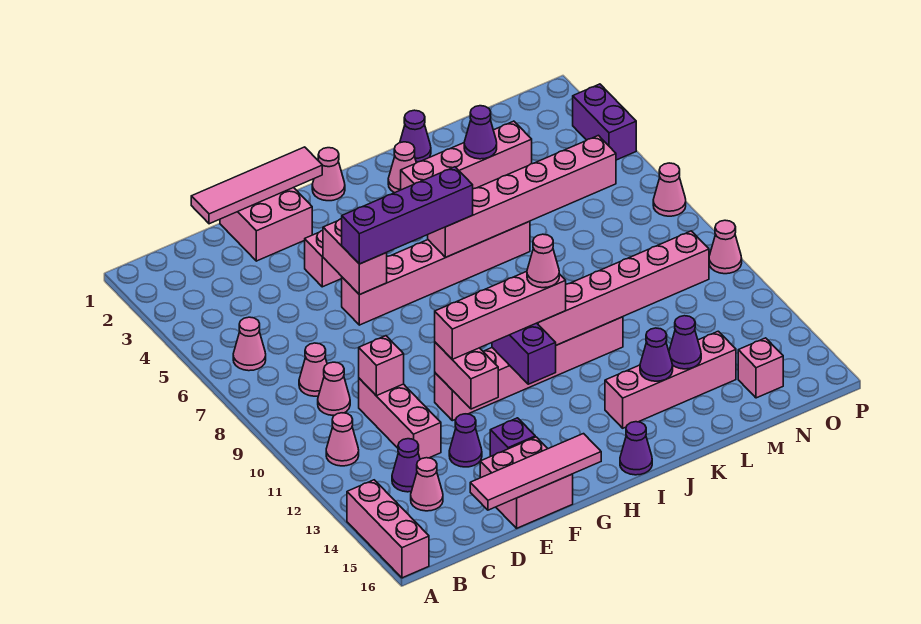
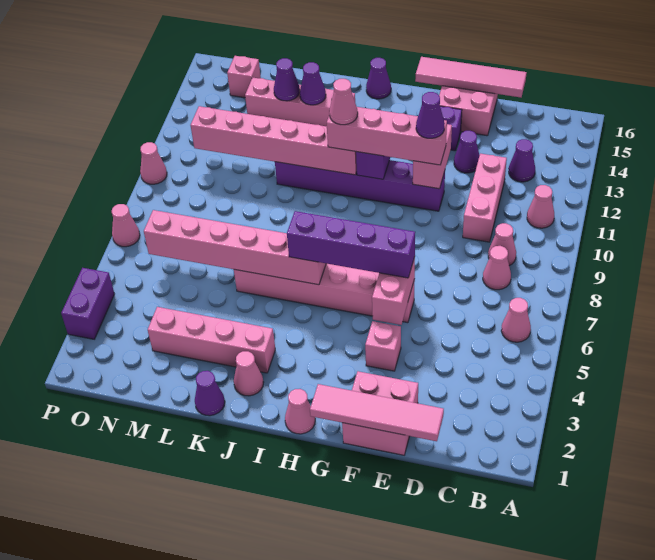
pink brick A14:A16 level 1 -> none
pink cone C14 level 1 -> none
pink brick D10 level 2 -> none
pink brick F11:K11 level 1 -> purple brick F11:K11 level 1
purple cone L3 level 2 -> purple cone F11 level 4

